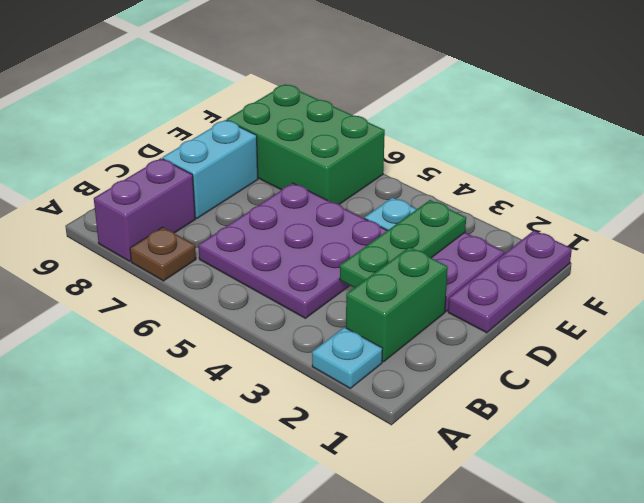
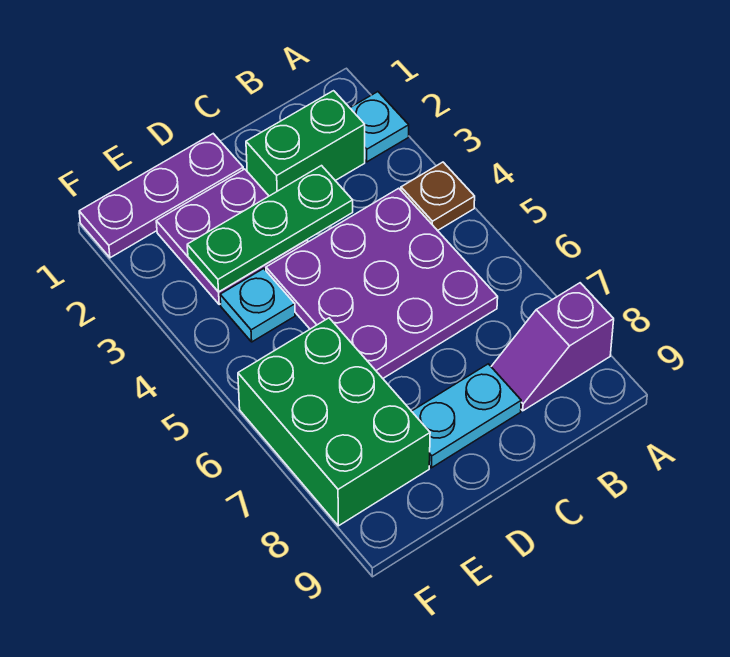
brown plate A7 level 1 -> brown plate A4 level 1
purple brick A8:B8 level 1 -> purple slope A8:B8 level 1 top A
cyan brick C8:D8 level 1 -> cyan plate C8:D8 level 1

